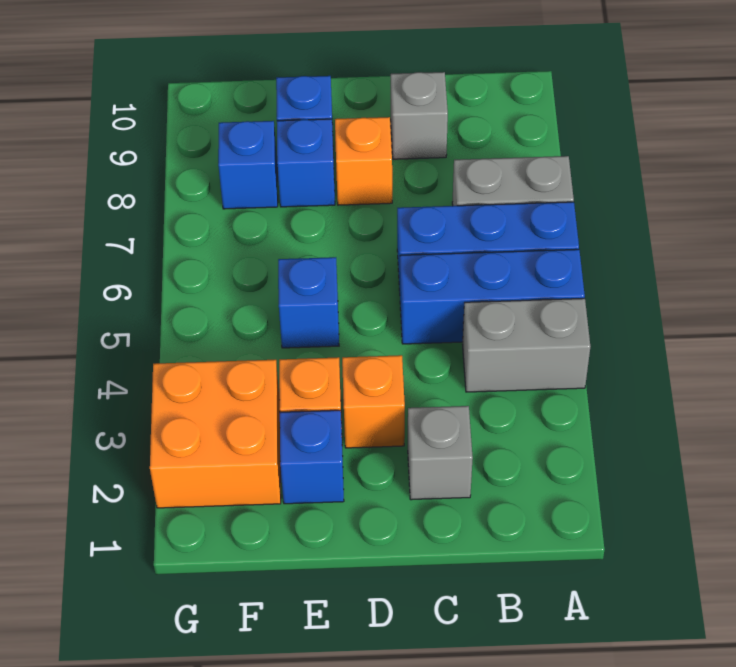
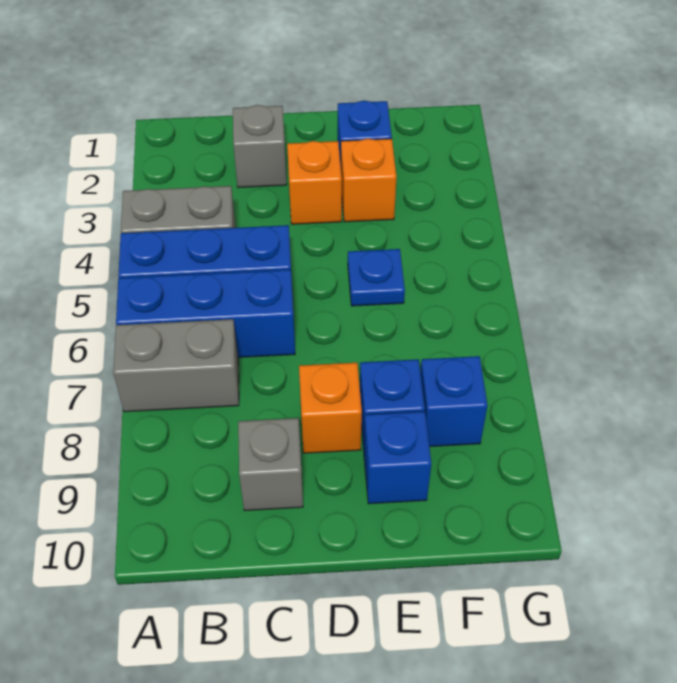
blue brick E5 level 1 -> blue plate E5 level 1
orange brick F2:G3 level 1 -> none

